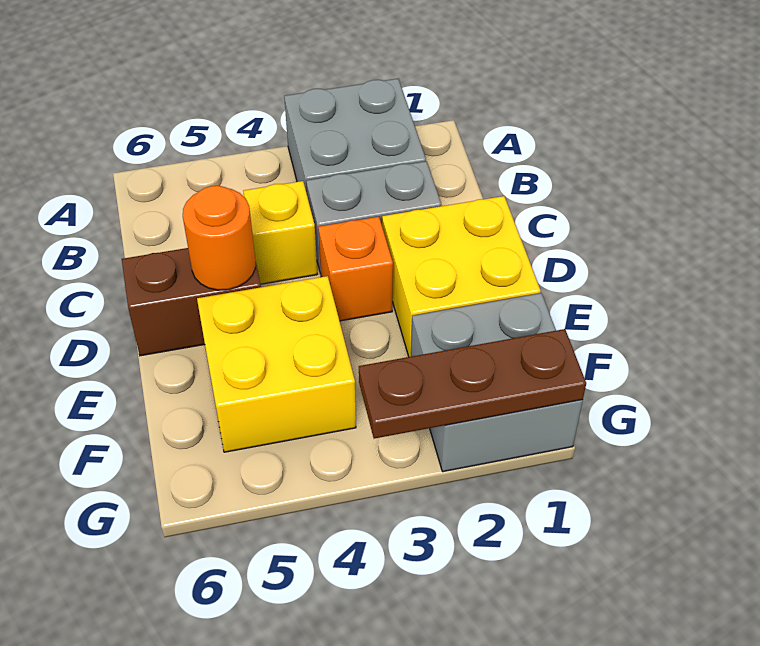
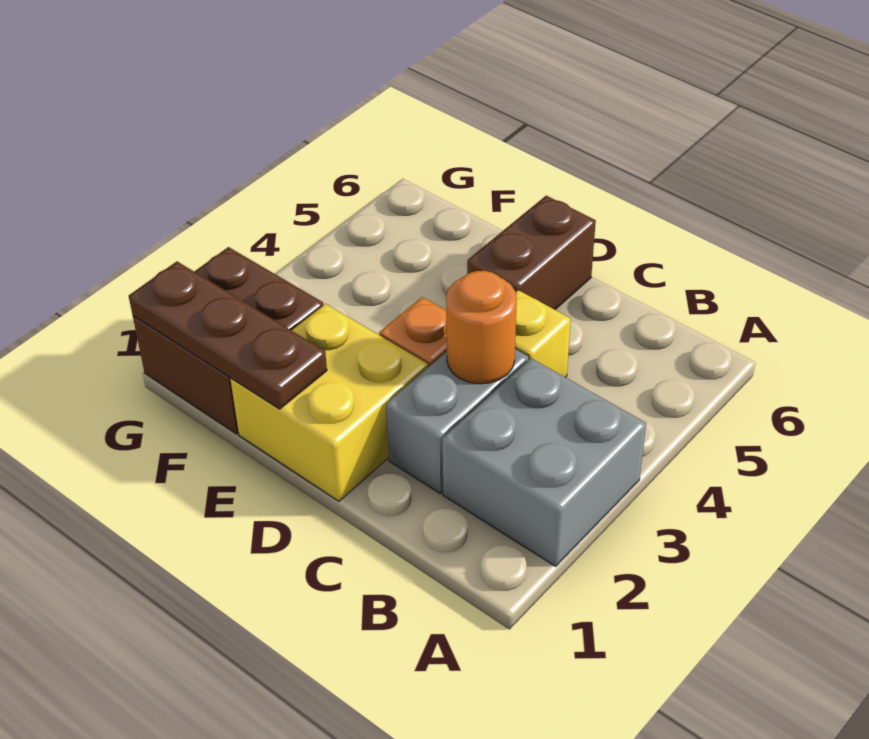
orange round brick D5 level 2 -> orange round brick C3 level 2
yellow brick E4:F5 level 1 -> none
grey brick F1:G2 level 1 -> brown brick F1:G2 level 1
brown plate G1:G3 level 2 -> brown plate E1:G1 level 2

